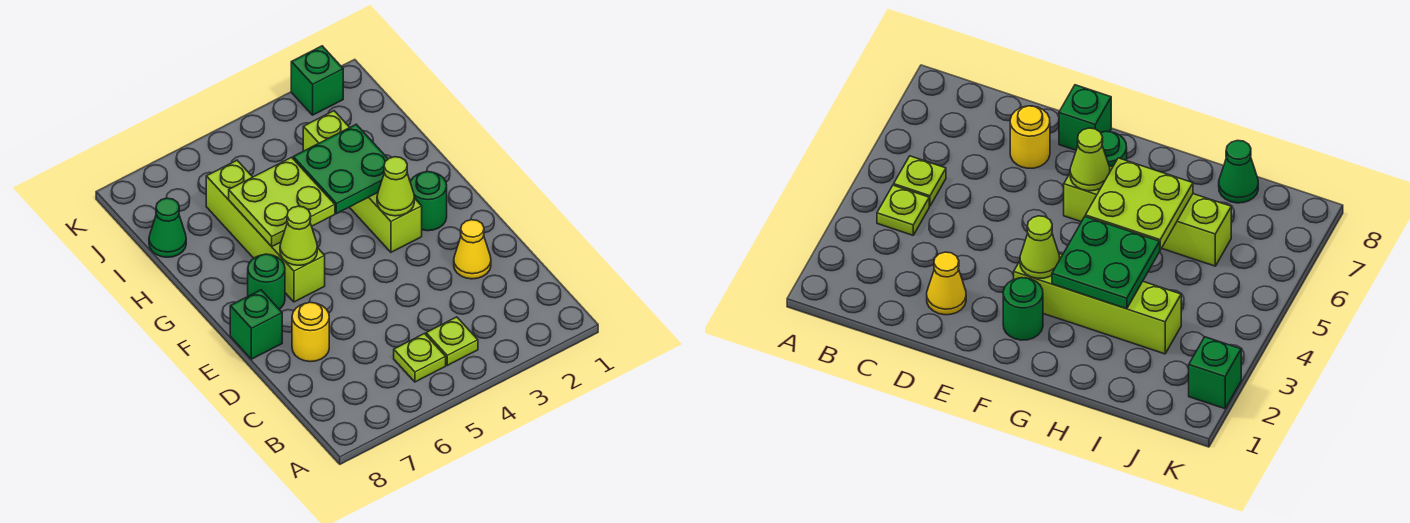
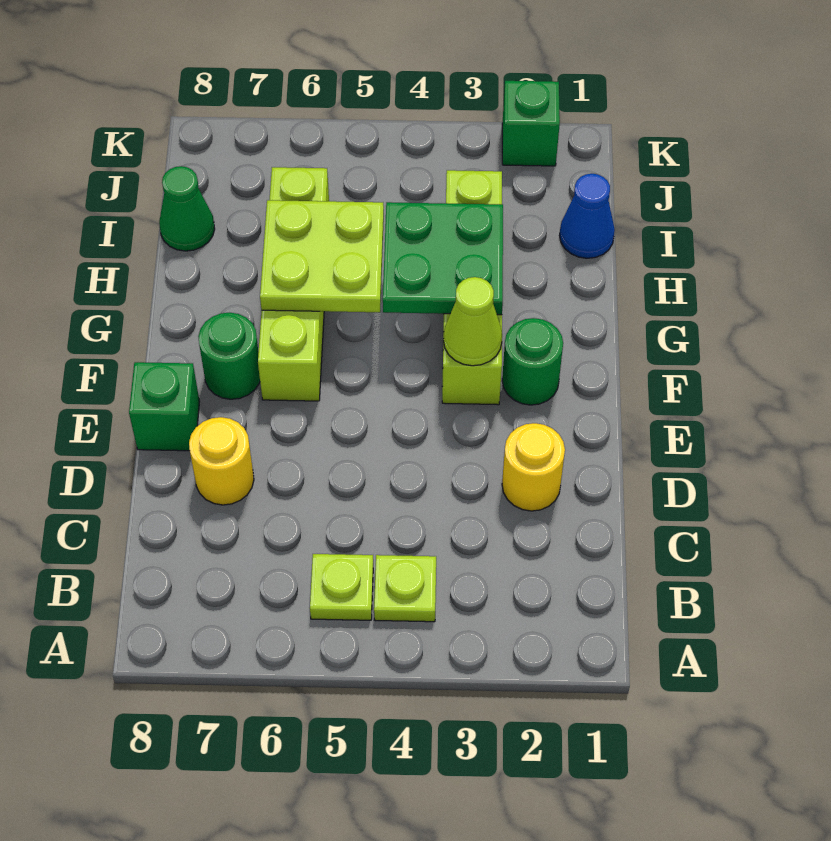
yellow cone D2 level 1 -> yellow round brick D2 level 1
lime cone F6 level 2 -> none
none -> blue cone I1 level 1

